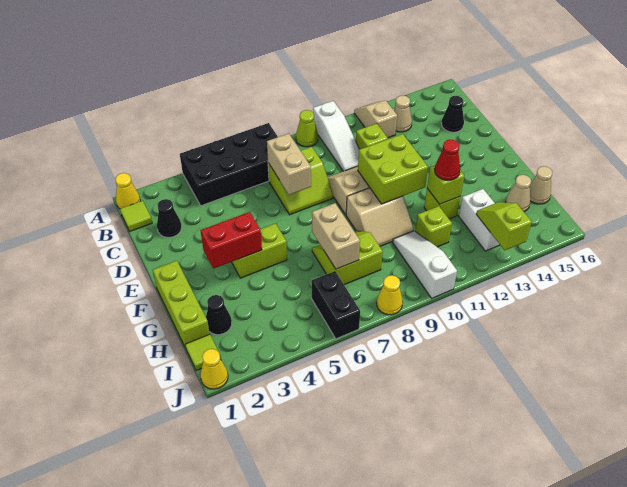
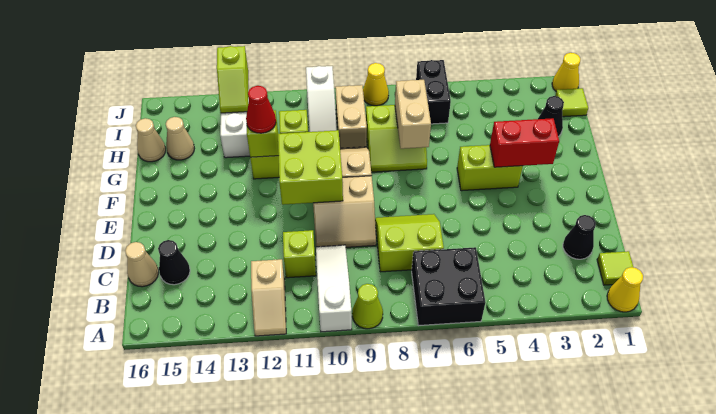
black brick A4:B7 level 1 -> black brick A6:B7 level 1
tan cone B13 level 1 -> tan cone C16 level 1
tan brick C7:D7 level 2 -> tan brick H9:I9 level 1
lime brick F1:H1 level 1 -> none

